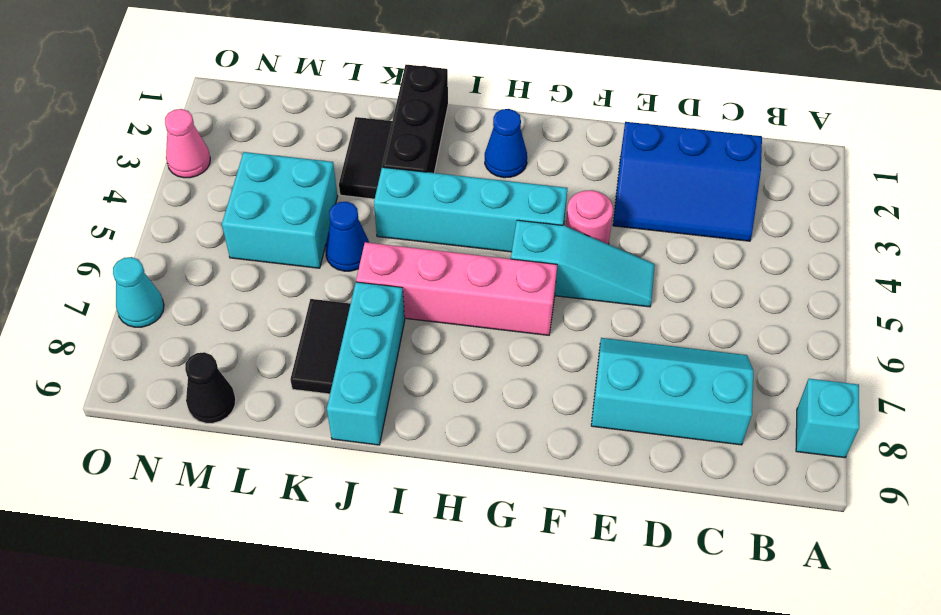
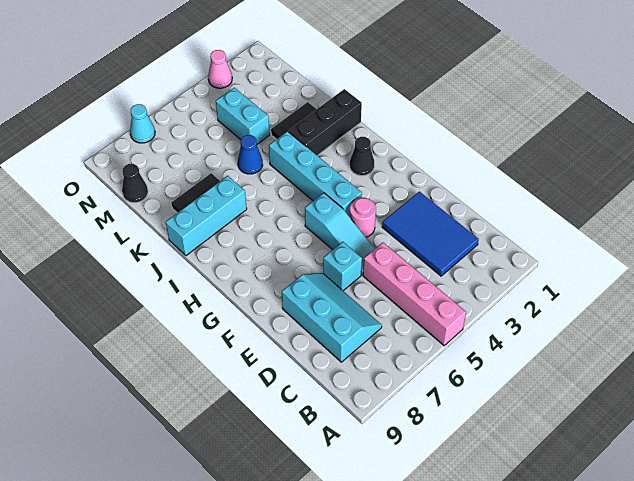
cyan brick A8 level 1 -> cyan brick E6 level 1
blue slope C2:E3 level 1 top 2 -> blue tile C2:E3 level 1
pink brick G6:J6 level 1 -> pink brick A5:D5 level 1
blue cone H2 level 1 -> black cone H2 level 1
cyan brick L4:M5 level 1 -> cyan brick L4:M4 level 1

